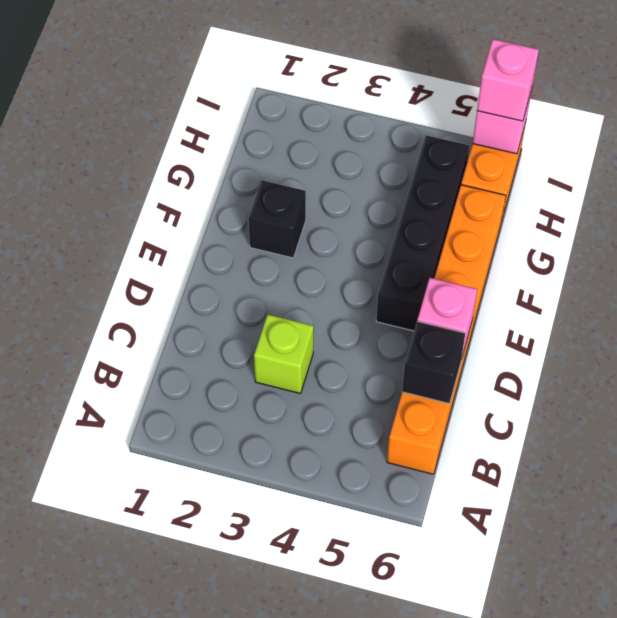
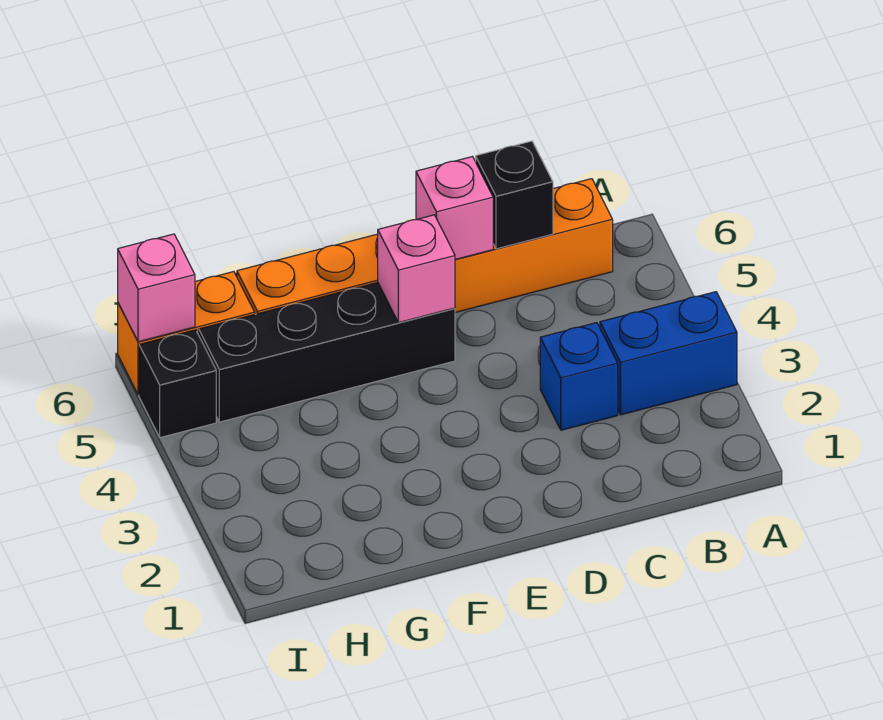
none -> blue brick A3:B3 level 1
lime brick C3 level 1 -> blue brick C3 level 1
black brick F2 level 1 -> black brick I5 level 1
pink brick I6 level 3 -> pink brick E5 level 2

